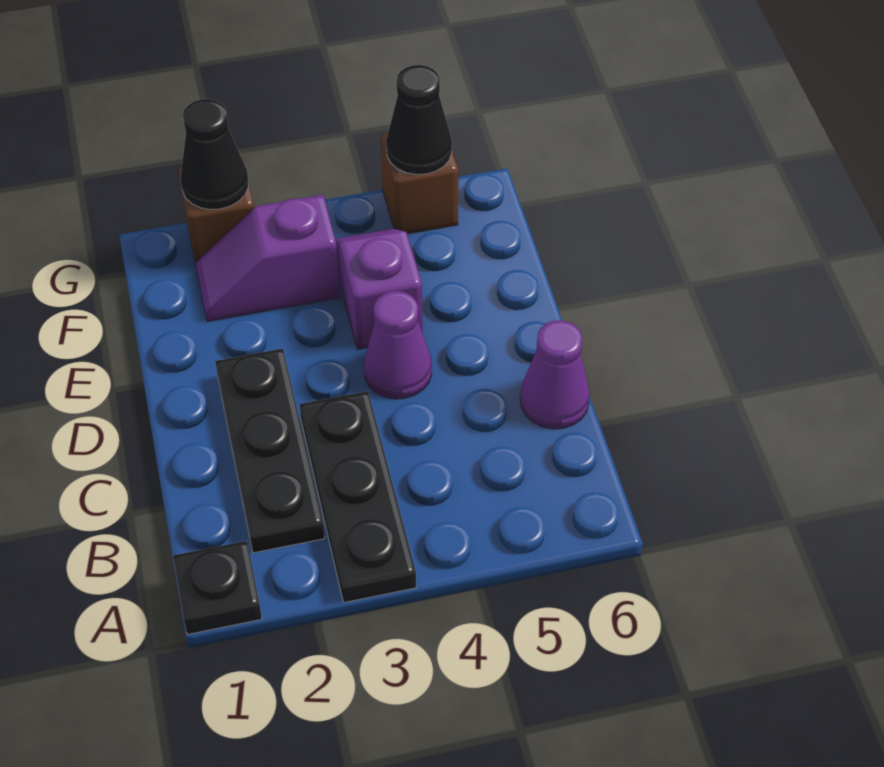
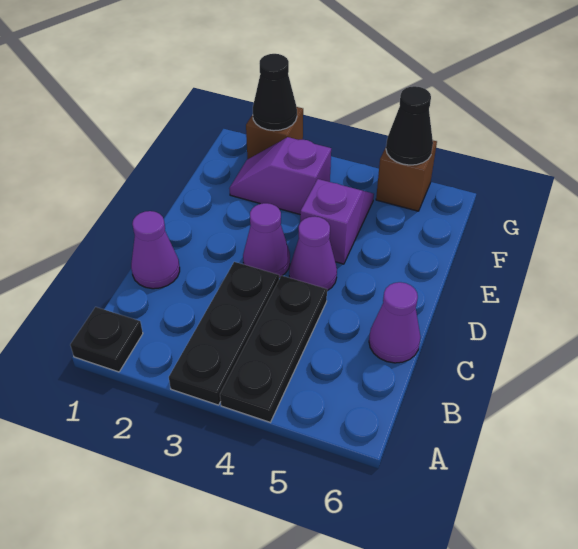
black plate B2:D2 level 1 -> black plate A4:C4 level 1
none -> purple cone C1 level 1
none -> purple cone D3 level 1

